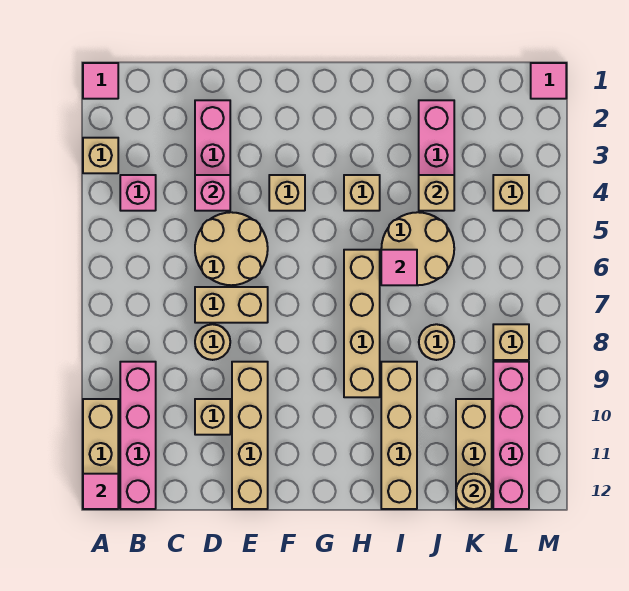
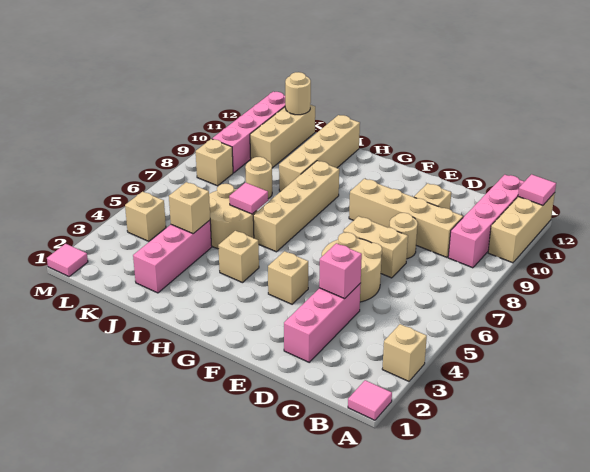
pink brick B4 level 1 -> none
tan brick E9:E12 level 1 -> tan brick C9:F9 level 1

